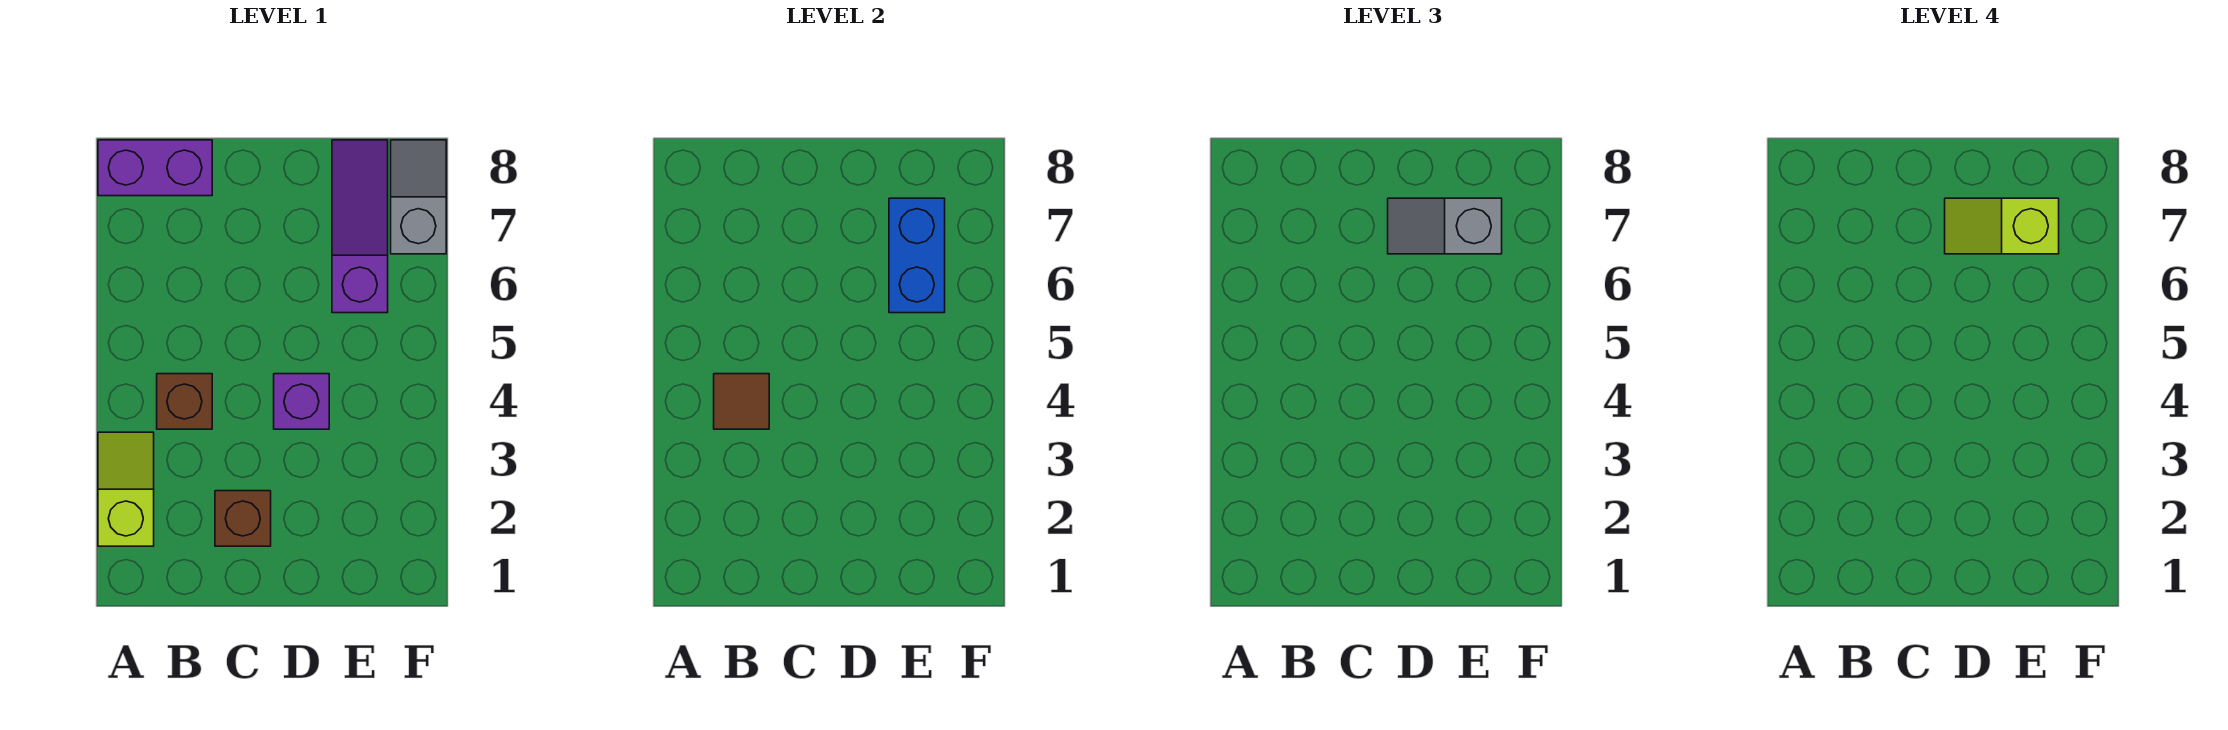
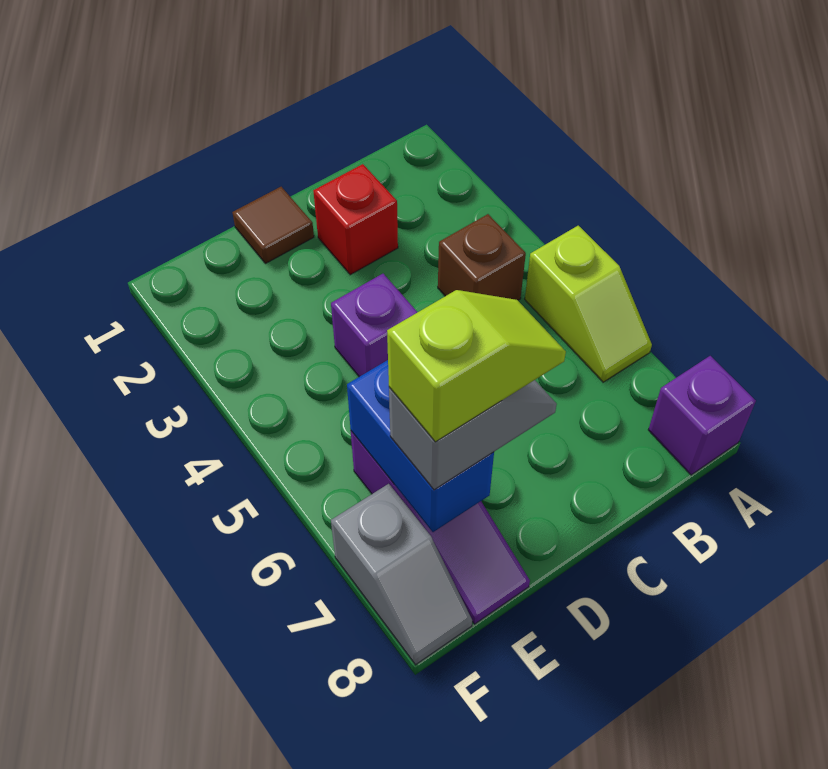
lime slope A2:A3 level 1 top 2 -> lime slope A5:A6 level 1 top 5
purple brick A8:B8 level 1 -> purple brick A8 level 1
brown tile B4 level 2 -> brown tile D1 level 1
brown brick C2 level 1 -> red brick C2 level 1

